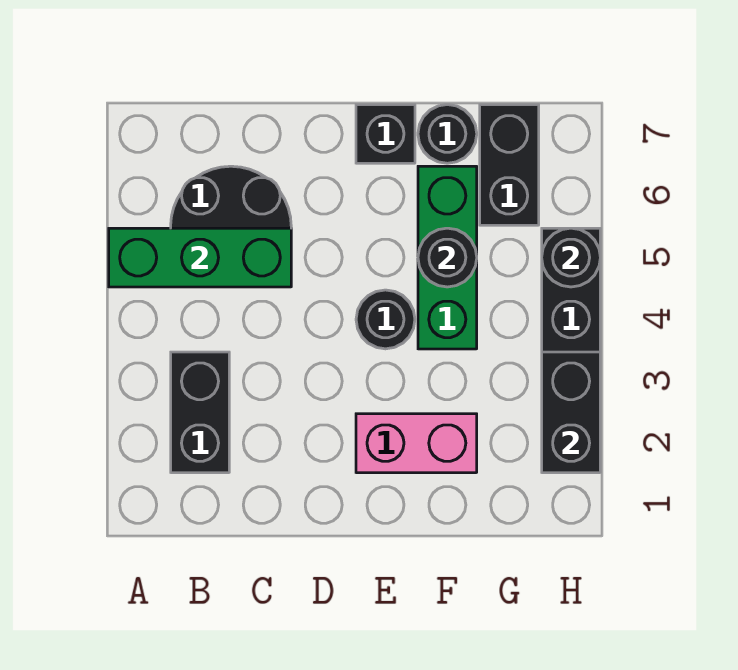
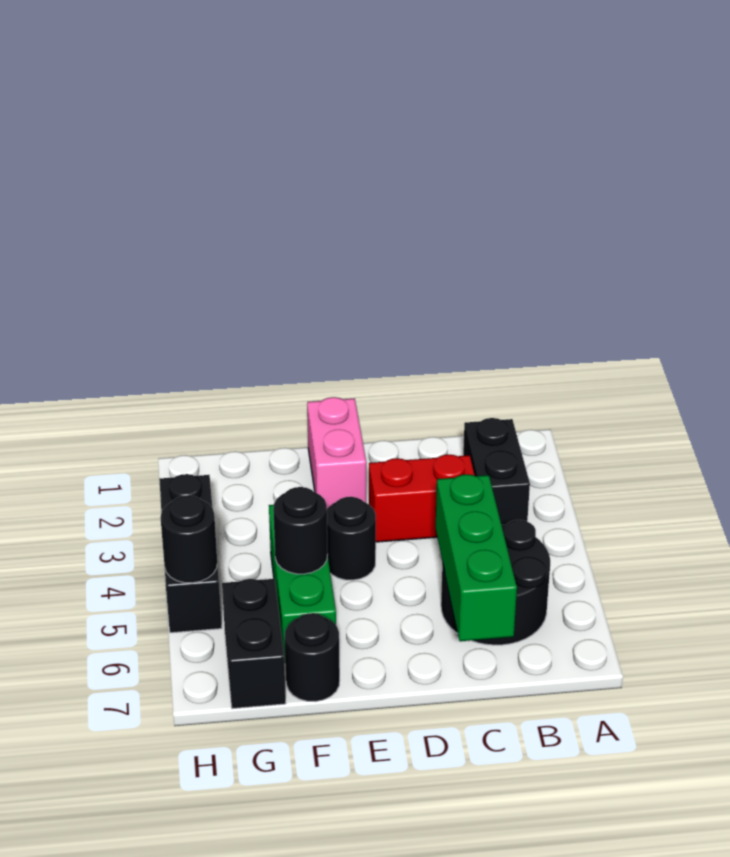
green brick A5:C5 level 2 -> green brick C5:C7 level 2
none -> red brick C3:D3 level 1
pink brick E2:F2 level 1 -> pink brick E1:E2 level 1
black brick E7 level 1 -> none
black brick H2:H3 level 2 -> none

